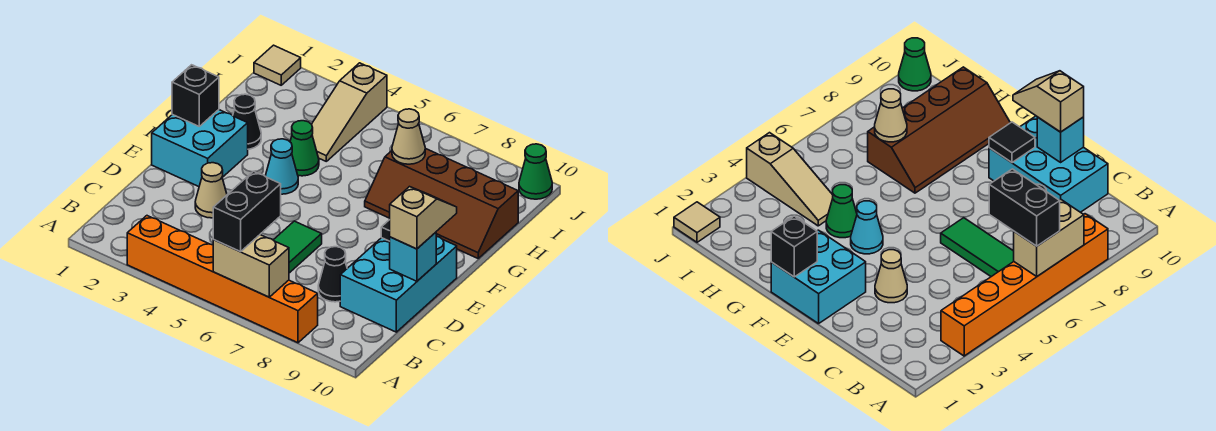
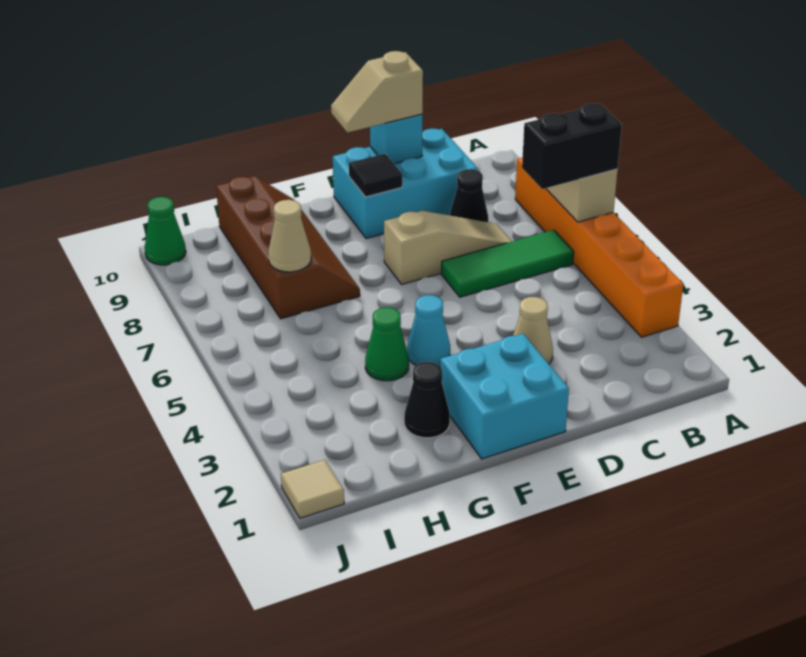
black brick F1 level 2 -> none
tan slope H4:J4 level 1 top J -> tan slope C7:E7 level 1 top E

